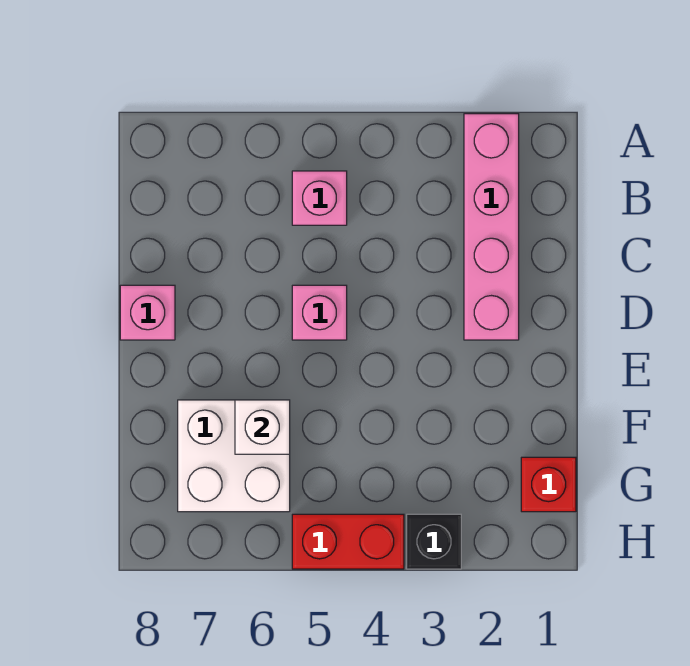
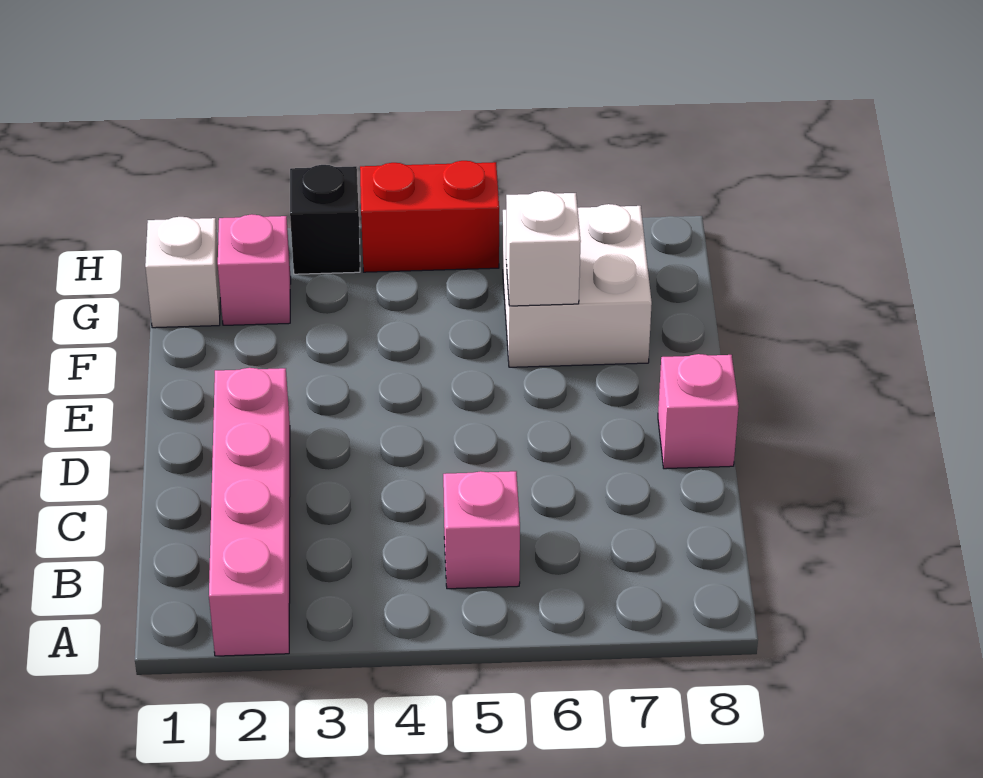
pink brick D5 level 1 -> pink brick G2 level 1
red brick G1 level 1 -> white brick G1 level 1

